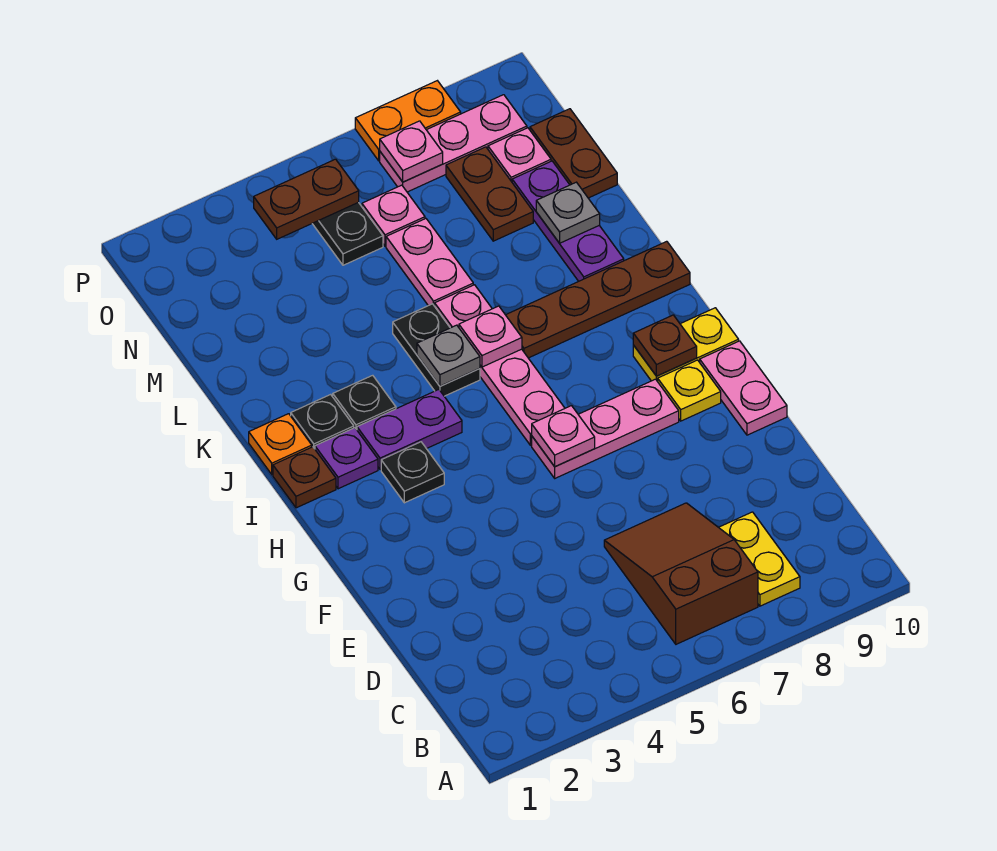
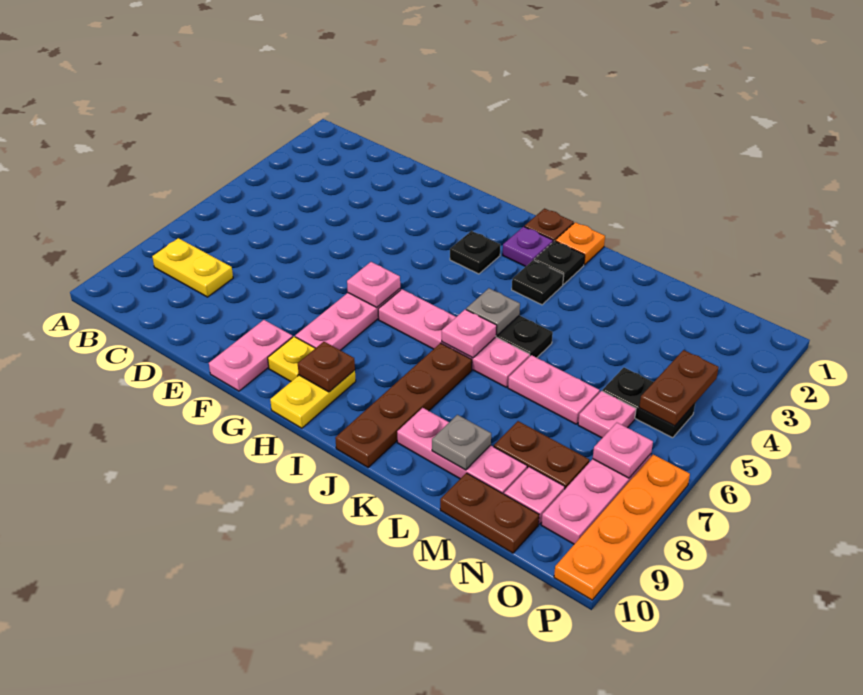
brown slope B6:D7 level 1 top B -> none
pink plate F10:G10 level 1 -> pink plate F9:F10 level 1
purple plate I3:I4 level 1 -> none
purple plate K9:M9 level 1 -> pink plate K9:M9 level 1
orange plate P7:P8 level 1 -> orange plate P7:P10 level 1

